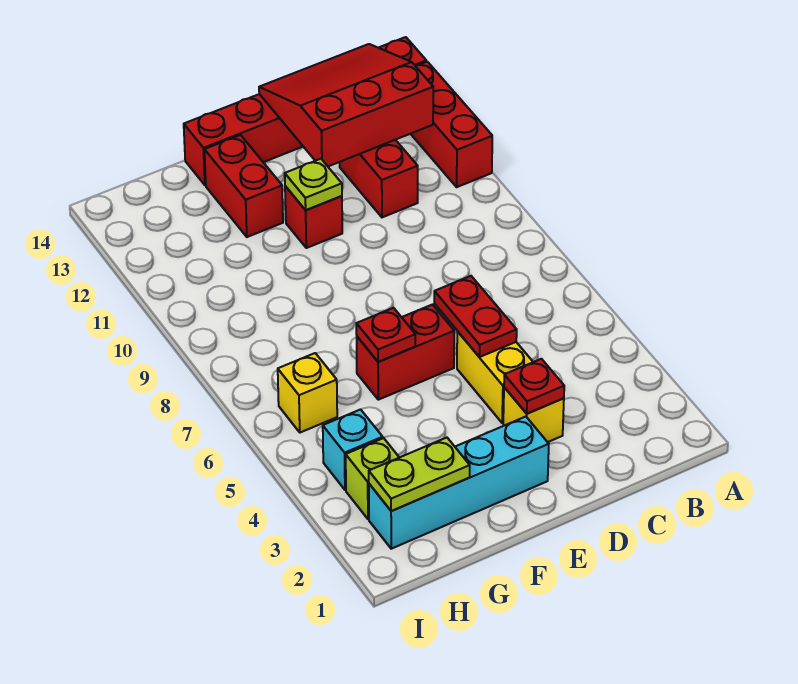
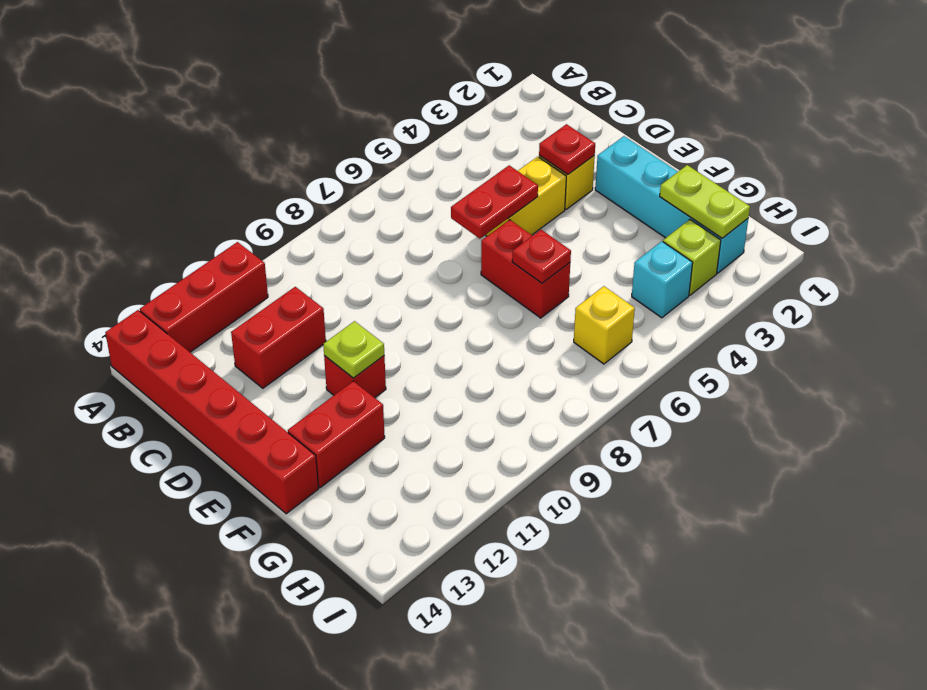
red slope B12:D14 level 2 top 12 -> none

